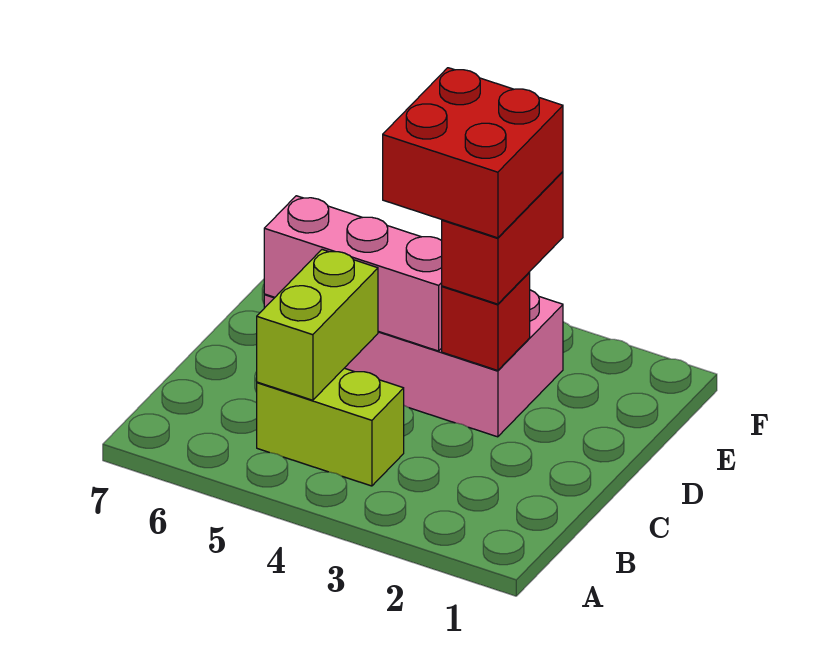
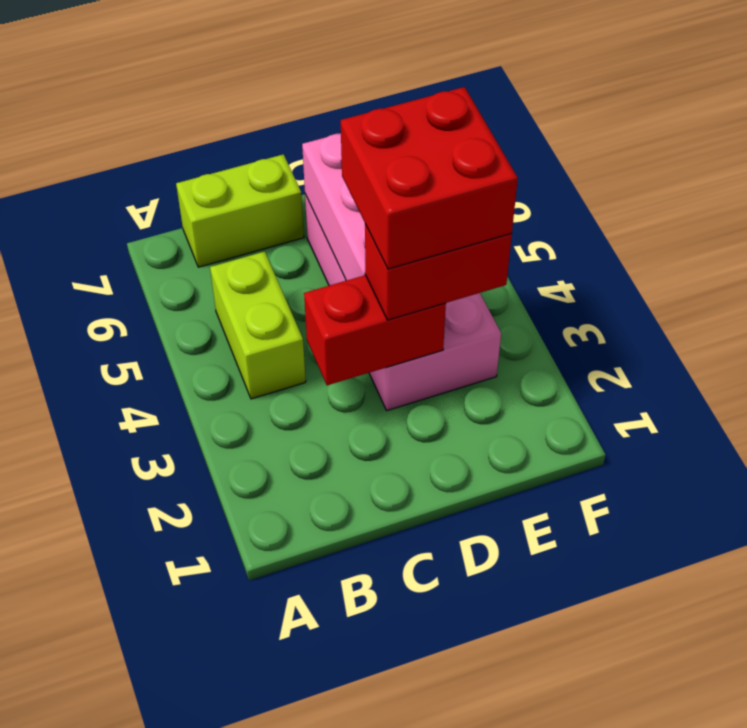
lime brick B5:C5 level 2 -> lime brick B7:C7 level 1
red brick D3 level 2 -> red brick C3:D3 level 2

